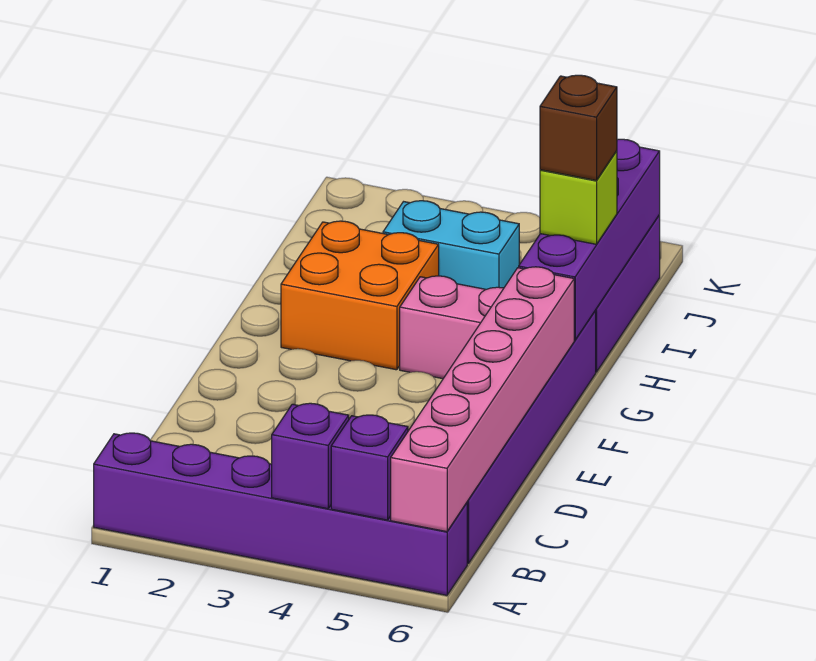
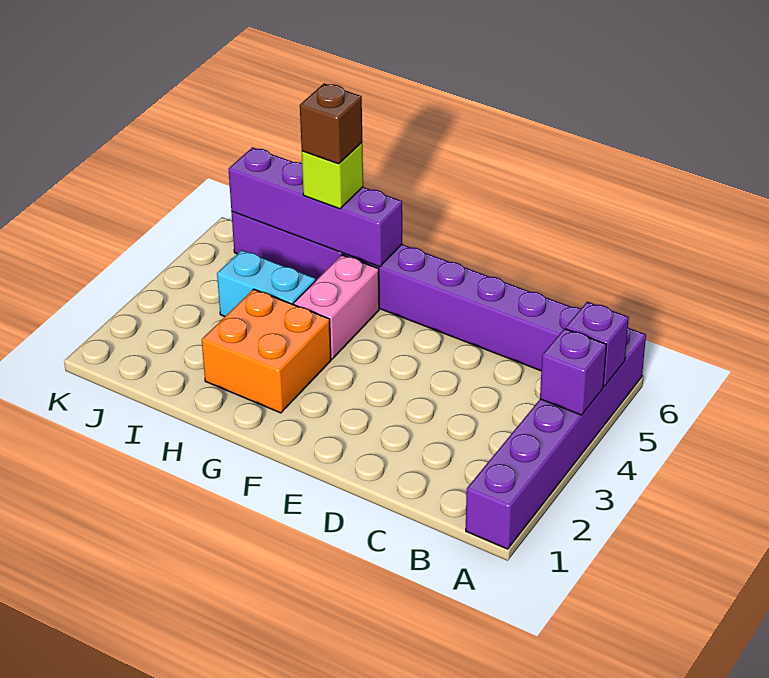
pink brick A6:F6 level 2 -> none
cyan brick I3:I4 level 1 -> cyan brick H4:I4 level 1

